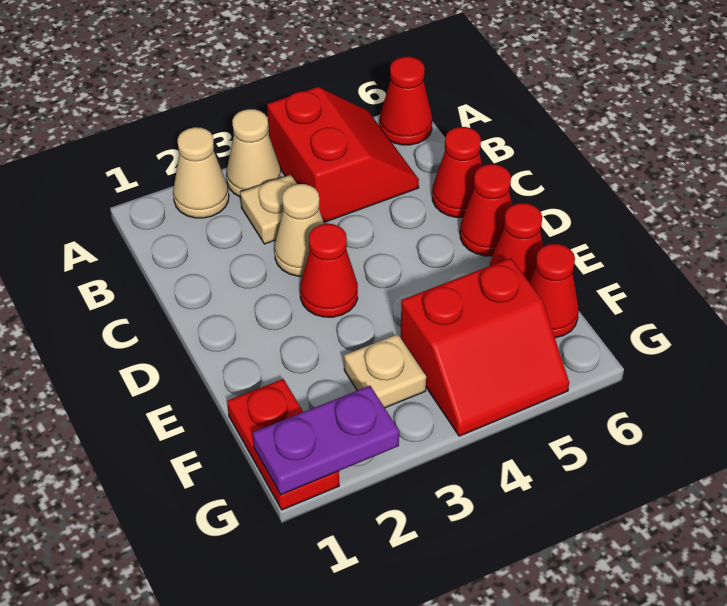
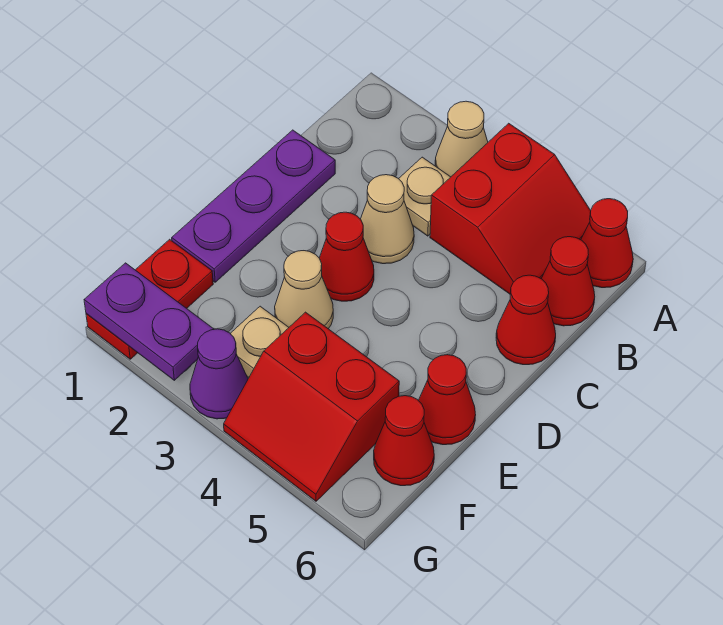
tan cone A2 level 1 -> tan cone E3 level 1
none -> purple plate C1:E1 level 1
red cone D6 level 1 -> red cone B6 level 1
none -> purple cone G3 level 1

